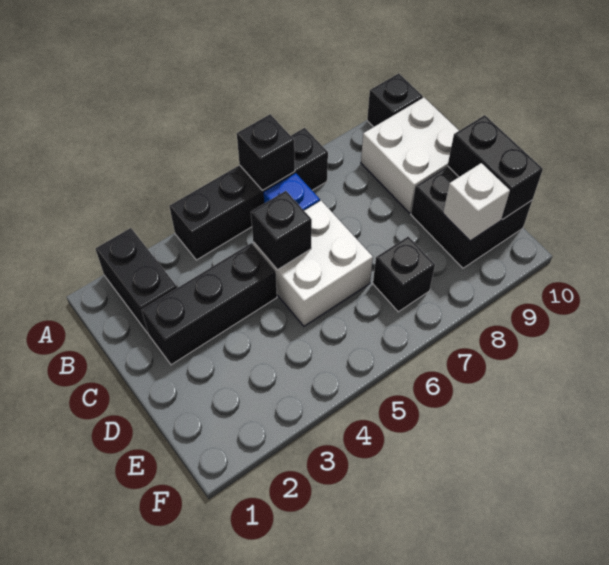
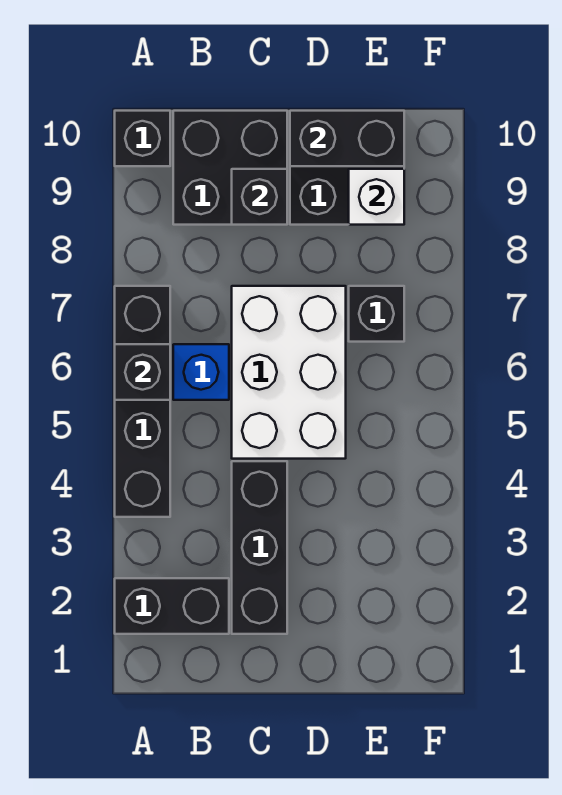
white brick B9:C10 level 1 -> black brick B9:C10 level 1
white brick C5:D6 level 1 -> white brick C5:D7 level 1
black brick C5 level 2 -> black brick C9 level 2

